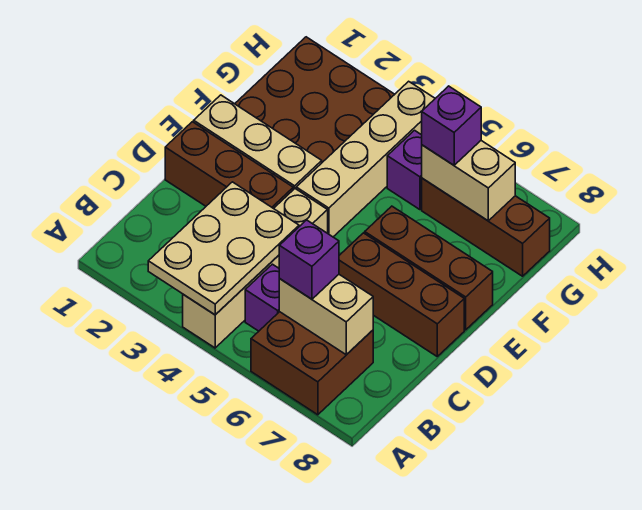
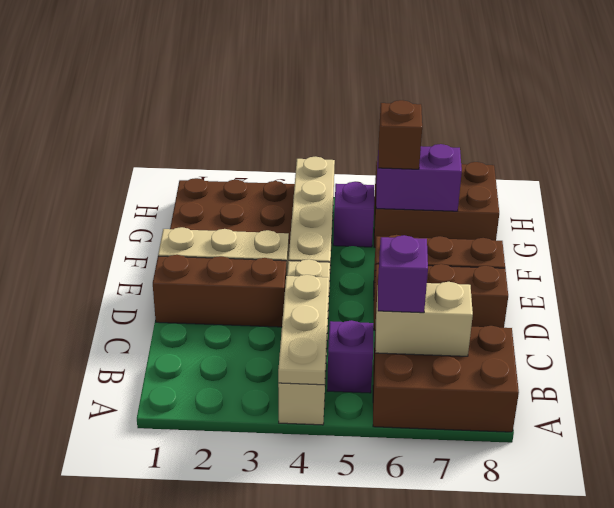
tan plate A3:C4 level 2 -> tan plate A4:C4 level 2
brown brick A6:B7 level 1 -> brown brick A6:B8 level 1
brown brick G6:G8 level 1 -> brown brick G6:H8 level 1
tan brick G6:G7 level 2 -> purple brick G6:G7 level 2
purple brick G6 level 3 -> brown brick G6 level 3

